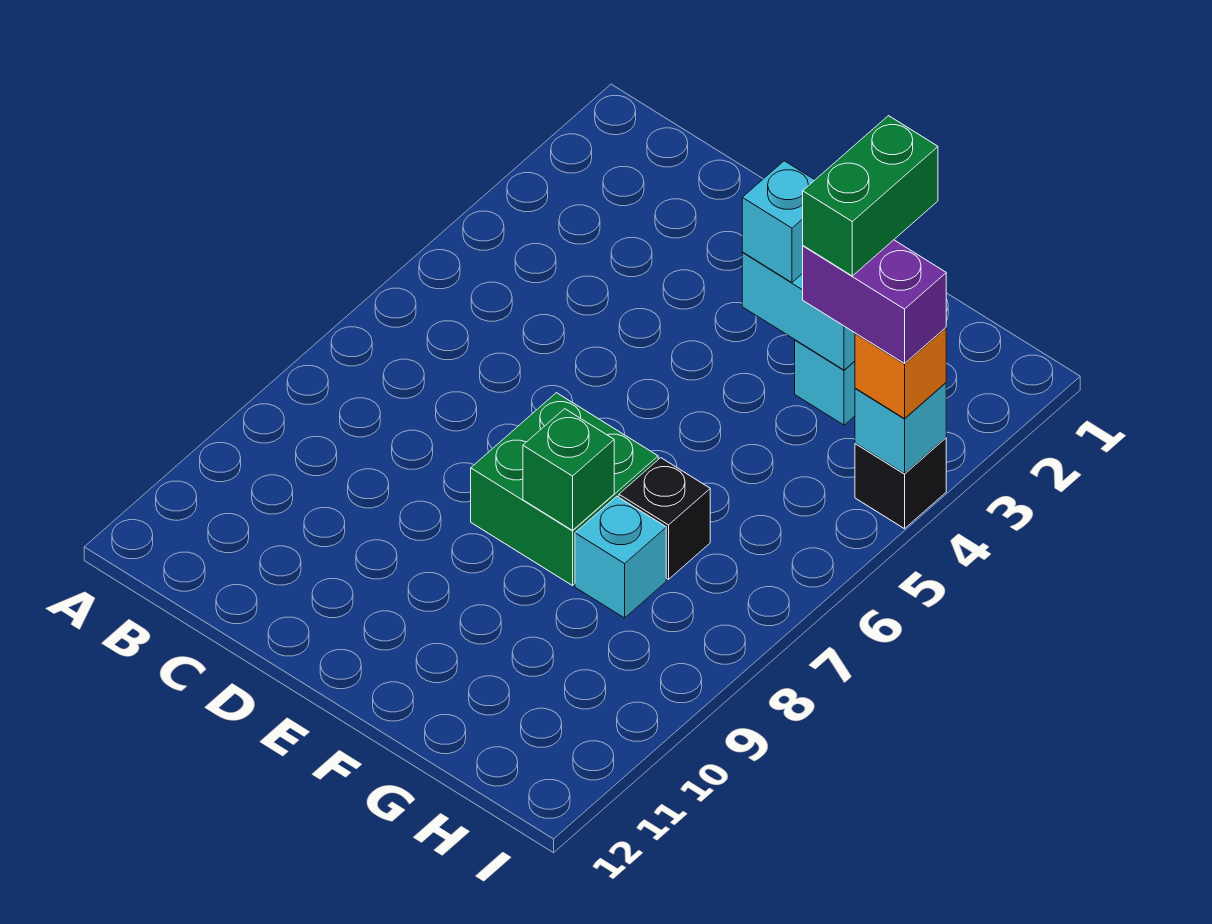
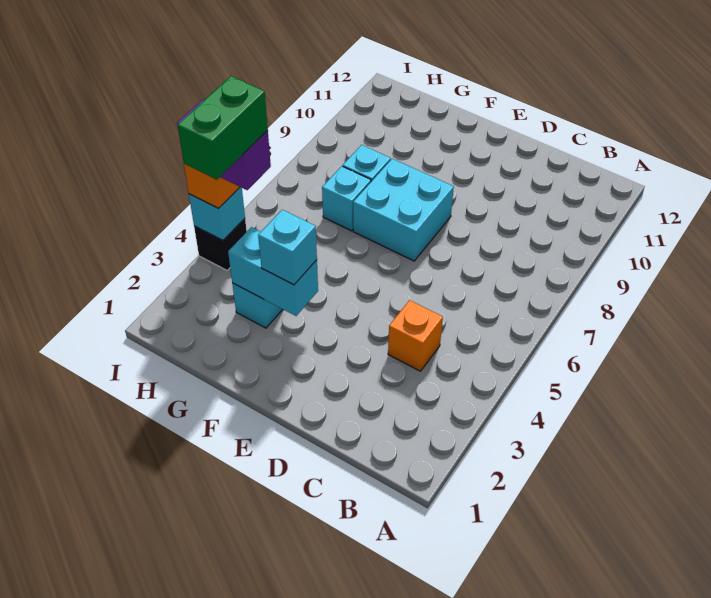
none -> orange brick C4 level 1
green brick E7:F8 level 1 -> cyan brick E7:F8 level 1
green brick F8 level 2 -> none
black brick G7 level 1 -> cyan brick G7 level 1

